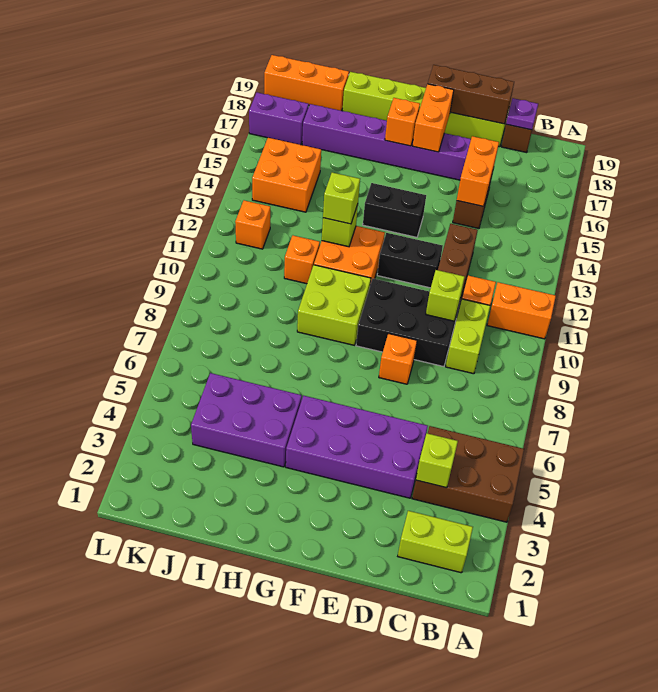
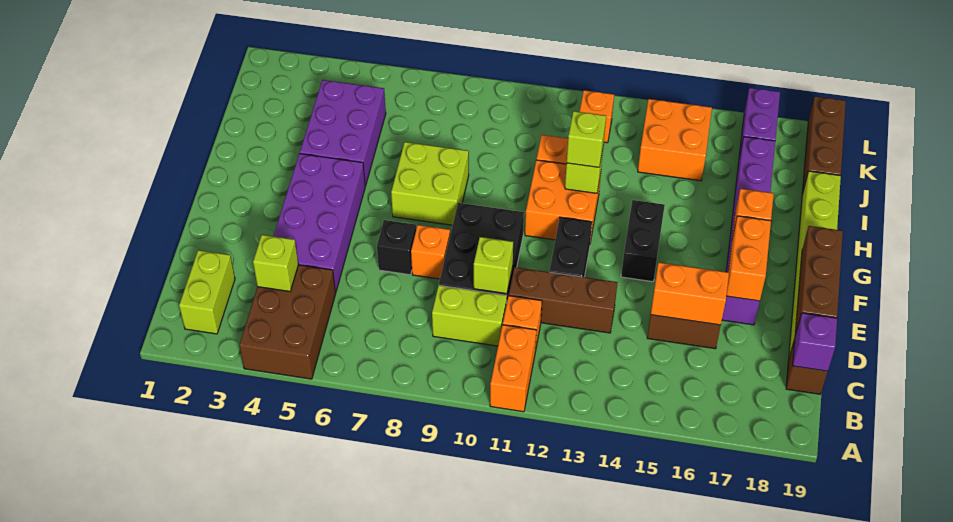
purple plate C19 level 2 -> purple brick C19 level 2
none -> black brick E7 level 1
orange brick F17:F18 level 2 -> orange brick E17:F17 level 2
lime brick G9:H10 level 1 -> lime brick G7:H8 level 1
orange brick J19:L19 level 1 -> brown brick J19:L19 level 1

